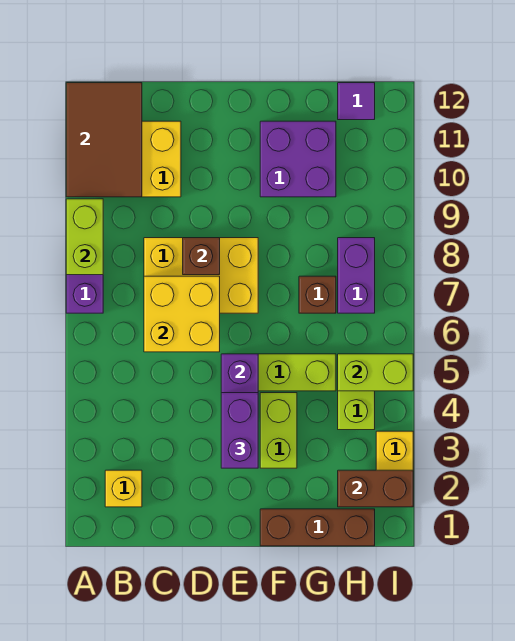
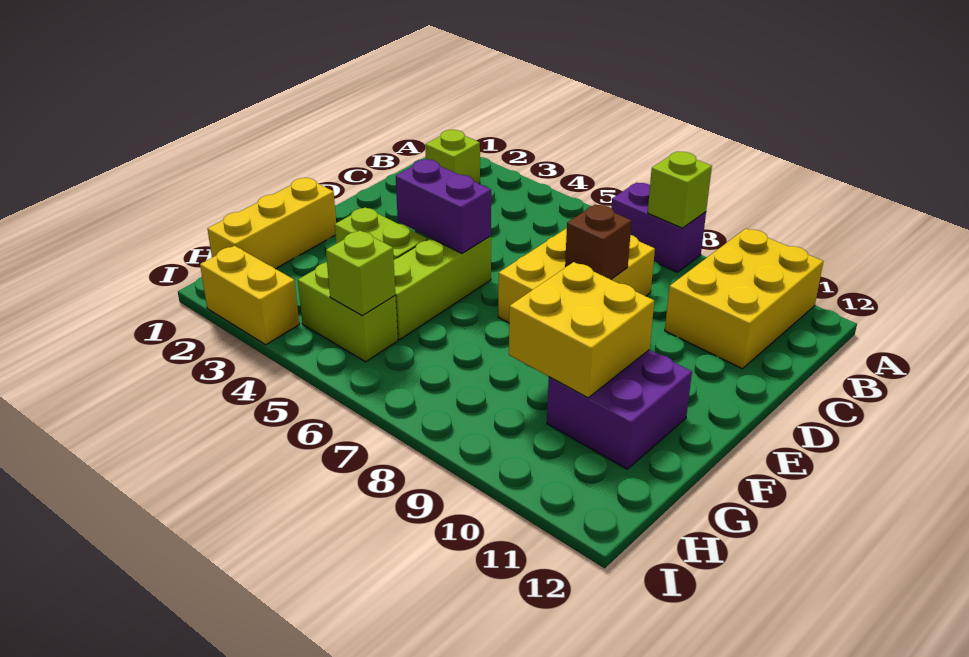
lime brick A8:A9 level 2 -> lime brick A8 level 2
brown tile A10:B12 level 2 -> none
yellow brick B2 level 1 -> lime brick B2 level 1
yellow brick C6:D7 level 2 -> yellow brick F9:G10 level 2
purple brick E3:E4 level 3 -> none
brown brick F1:H1 level 1 -> yellow brick F1:H1 level 1
brown brick G7 level 1 -> none
brown brick H2:I2 level 2 -> none
lime brick H5:I5 level 2 -> lime brick H5 level 2
purple brick H7:H8 level 1 -> none
purple tile H12 level 1 -> none

